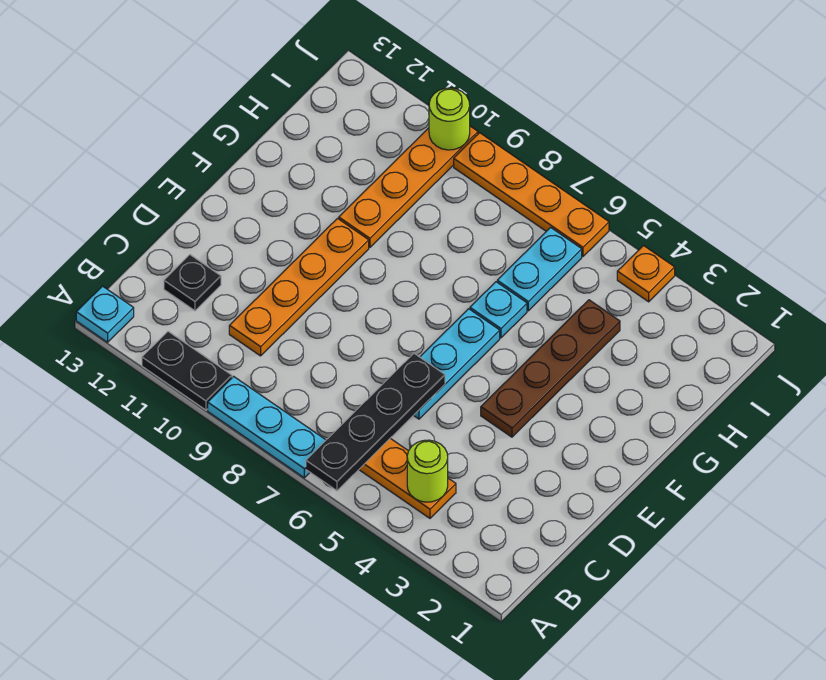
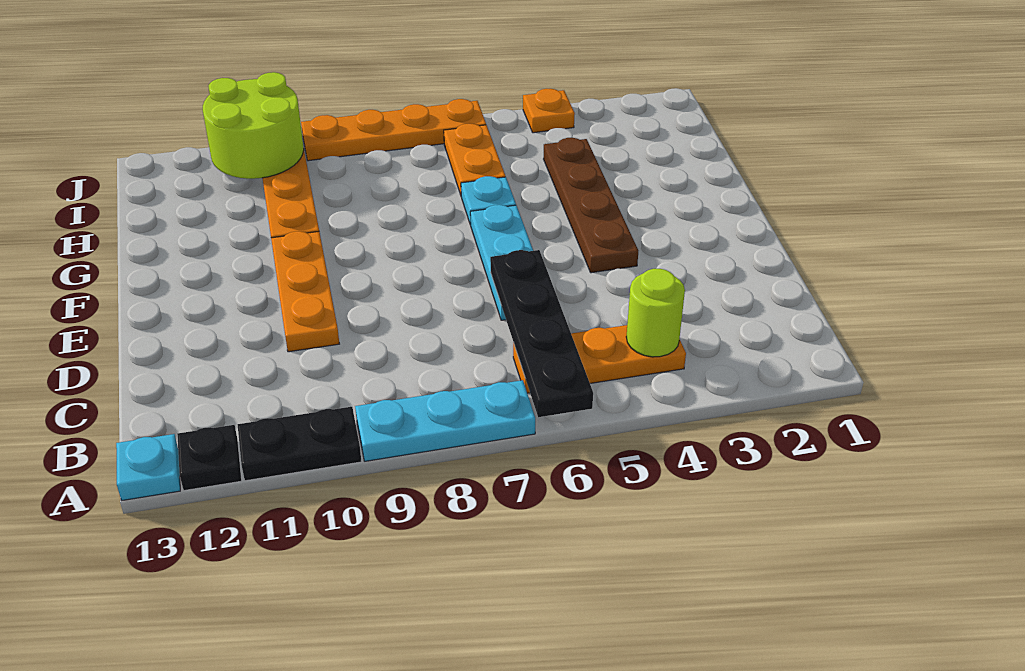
orange plate C10:F10 level 1 -> orange plate D10:F10 level 1
black plate C12 level 1 -> black plate A12 level 1
cyan plate H6:I6 level 1 -> orange plate H6:I6 level 1
lime round brick J10 level 2 -> lime round brick I10:J11 level 2

